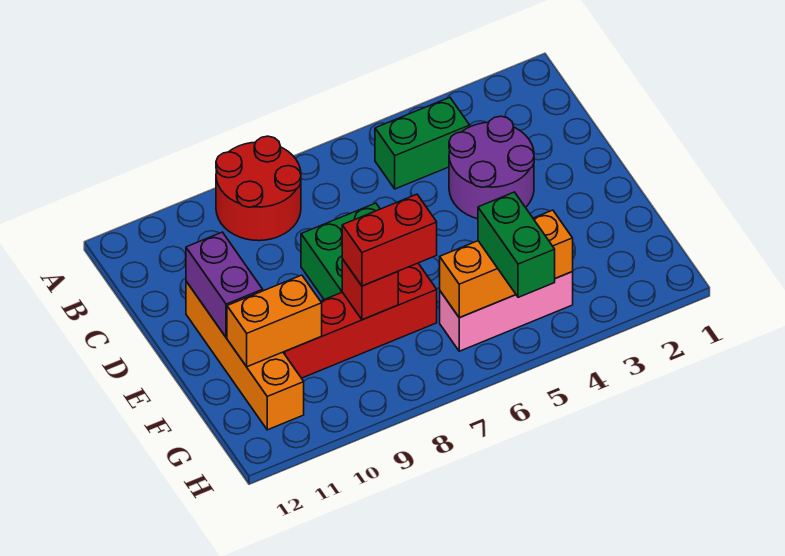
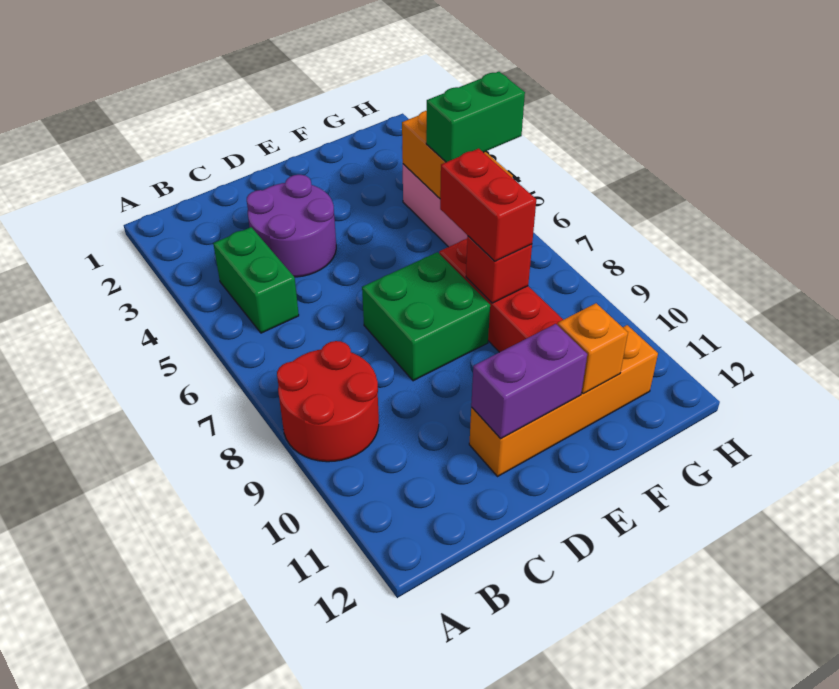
orange brick F10:F11 level 2 -> orange brick F11 level 2

